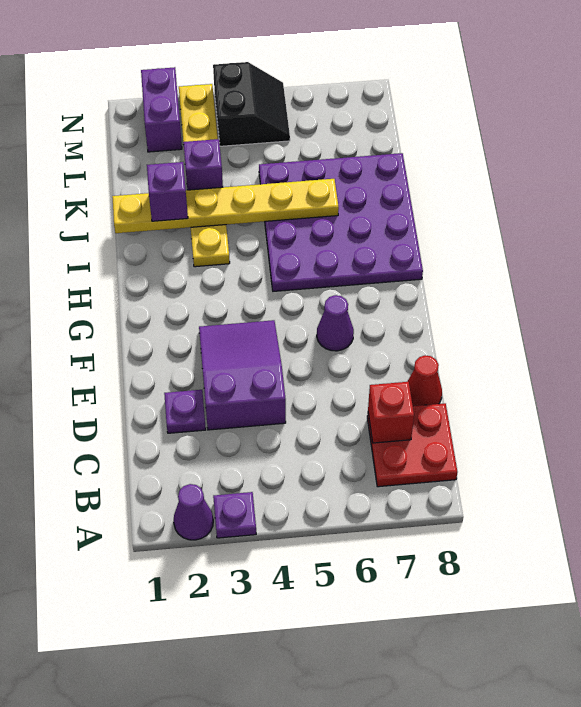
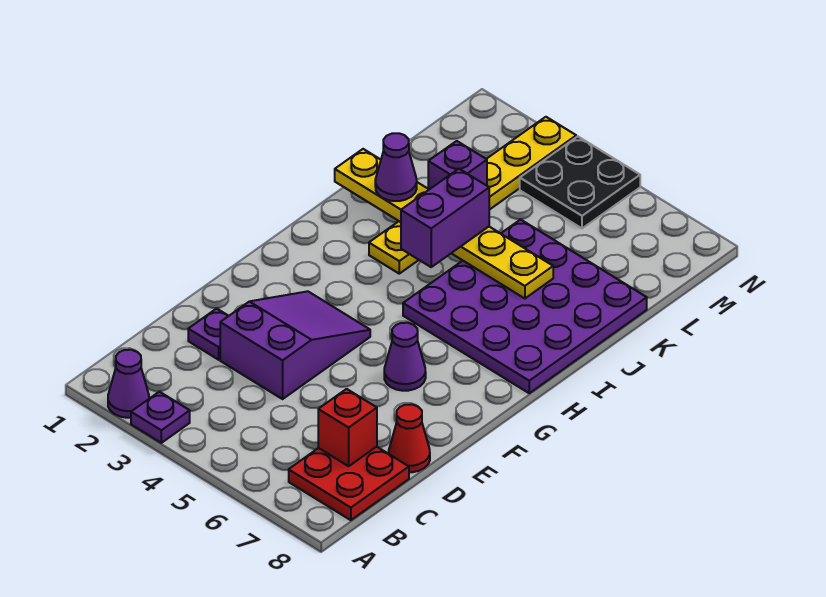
purple brick J2 level 3 -> purple cone J2 level 3
purple brick M2:N2 level 1 -> purple brick I4:J4 level 3
black slope M4:N5 level 1 top 4 -> black plate M4:N5 level 1

